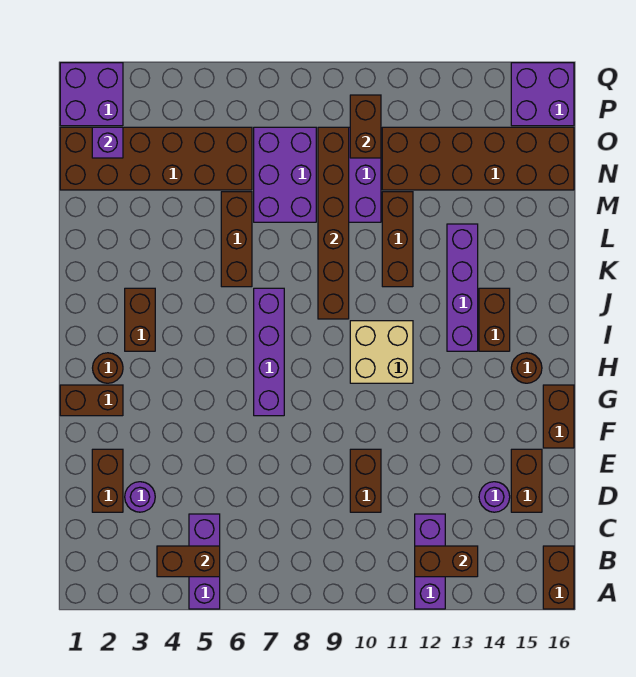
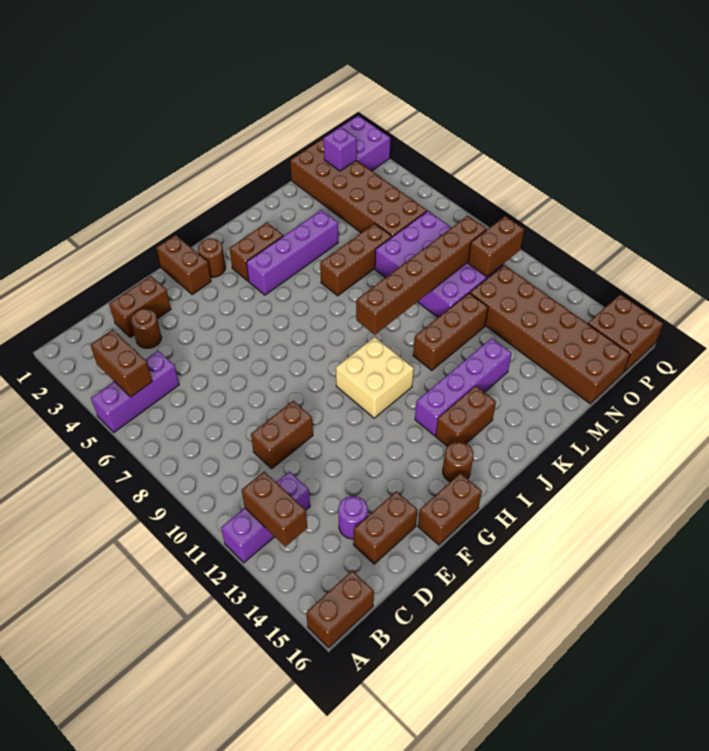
purple round brick D3 level 1 -> brown round brick D3 level 1
purple brick G7:J7 level 1 -> purple brick I4:L4 level 1
purple brick P15:Q16 level 1 -> brown brick P15:Q16 level 1

